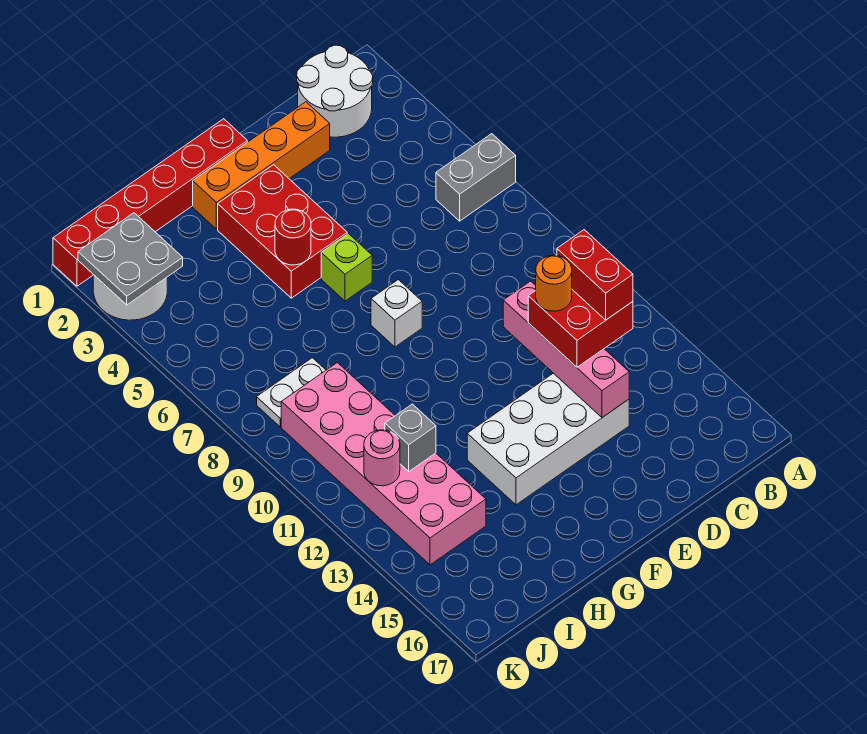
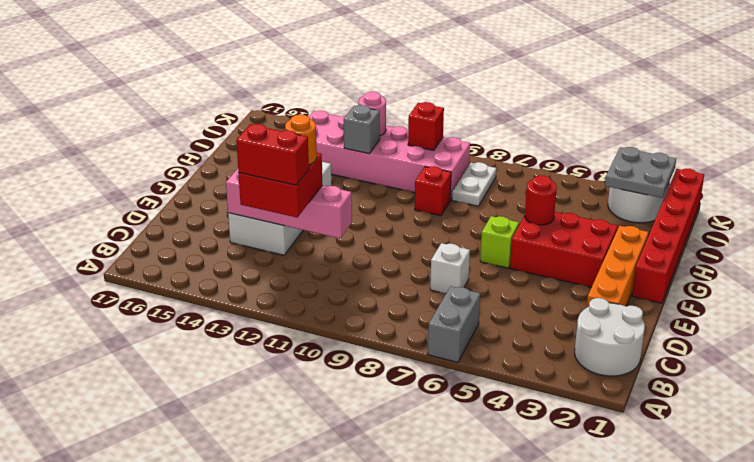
white brick F8 level 1 -> white brick D7 level 1
none -> red brick H9 level 1
none -> red brick J10 level 2

